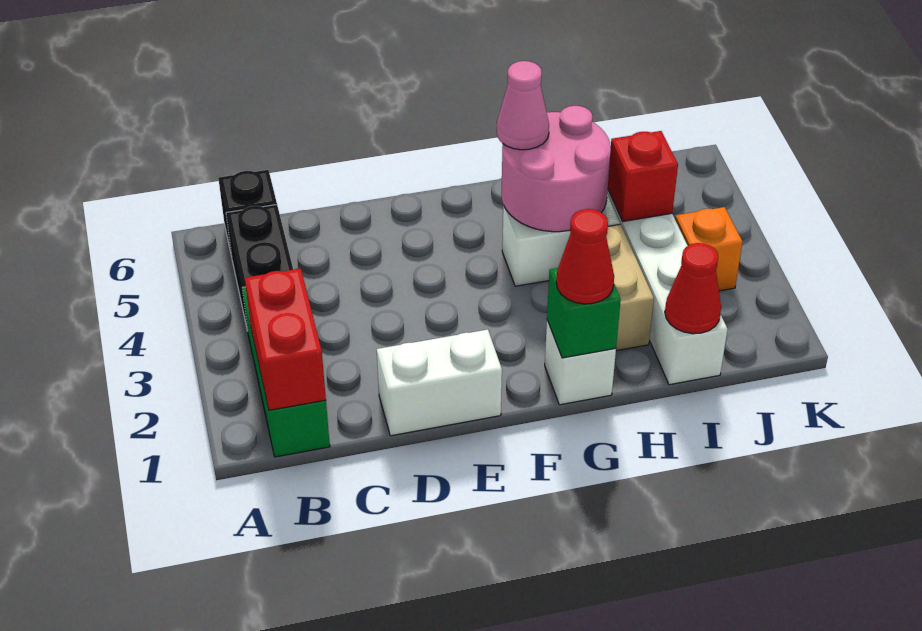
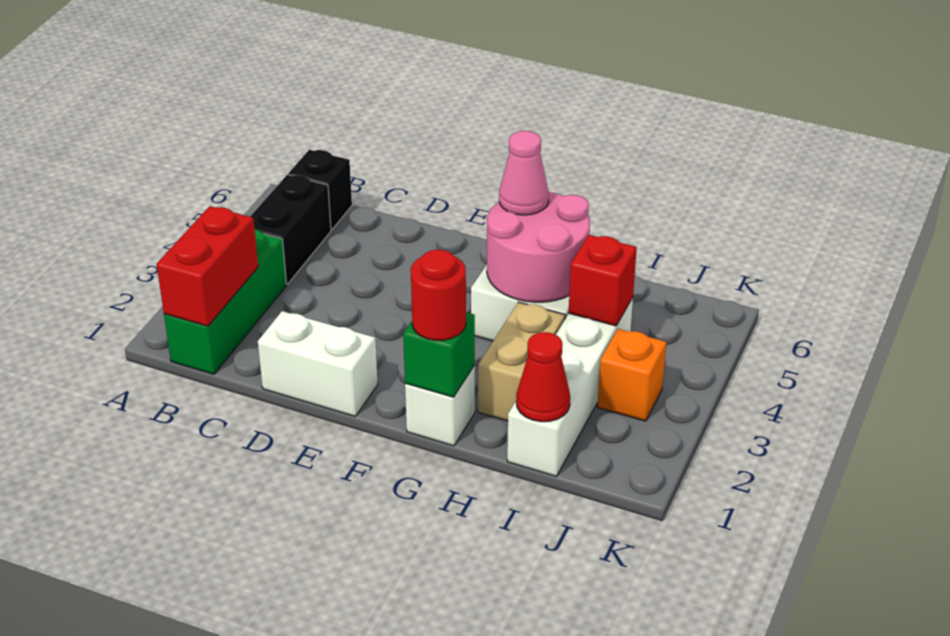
red cone G1 level 3 -> red round brick G1 level 3

